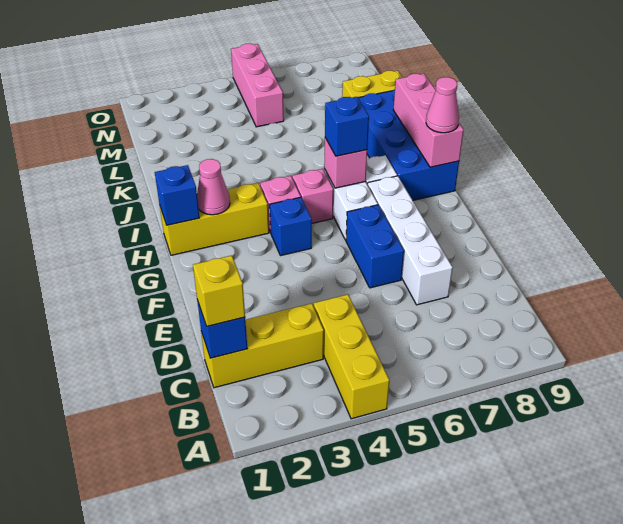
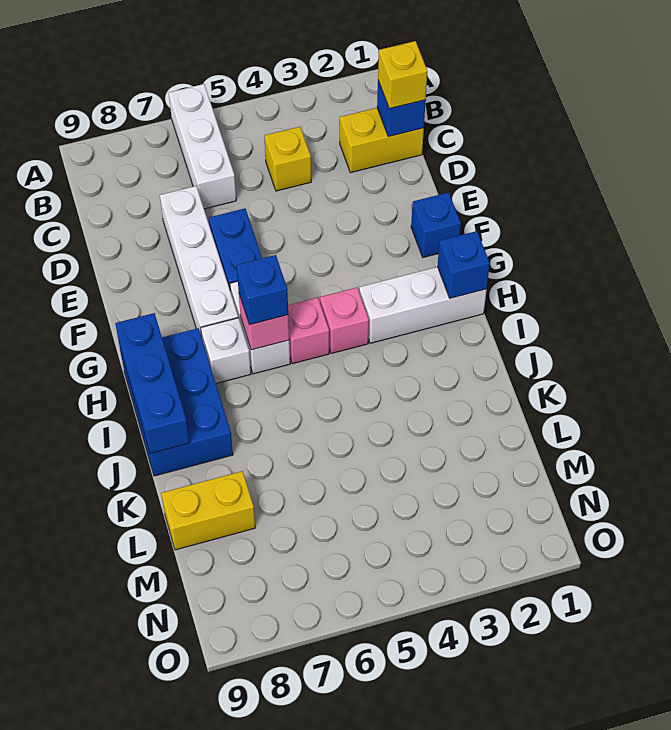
yellow brick A4:C4 level 1 -> yellow brick C4 level 1
none -> white brick A6:C6 level 1
yellow brick C1:C3 level 1 -> yellow brick C1:C2 level 1
blue brick G4 level 1 -> blue brick F1 level 1
yellow brick H1:H3 level 1 -> white brick H1:H3 level 1
pink cone H2 level 2 -> none
blue brick H8:K9 level 1 -> blue brick H8:J9 level 1
pink brick H9:J9 level 2 -> blue brick H9:J9 level 2
pink cone H9 level 3 -> none
pink brick M5:O5 level 1 -> none

